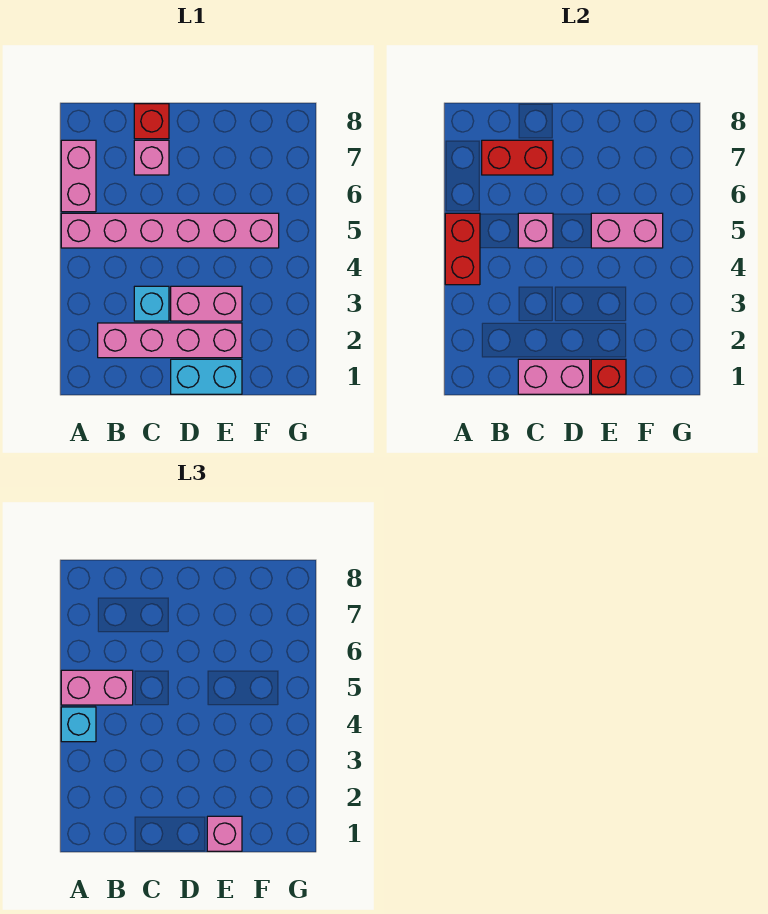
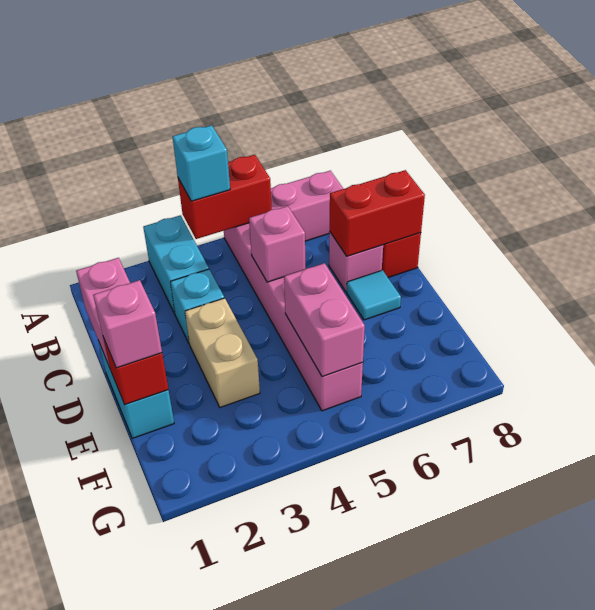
none -> cyan brick A3:B3 level 1
pink brick A5:B5 level 3 -> none
pink brick B2:E2 level 1 -> none
red brick B7:C7 level 2 -> red brick C7:C8 level 2
pink brick D3:E3 level 1 -> tan brick D3:E3 level 1
none -> cyan tile D7 level 1

